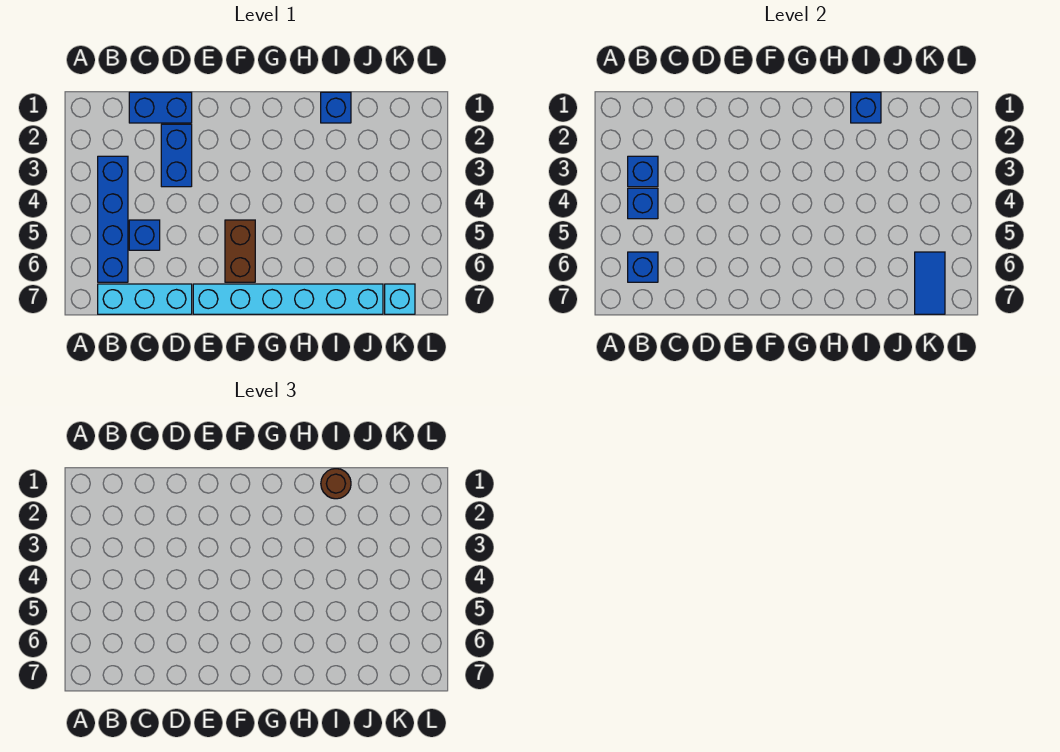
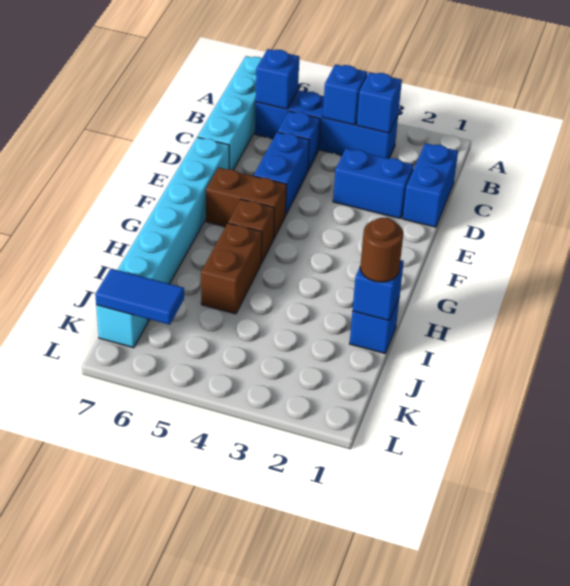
cyan brick B7:D7 level 1 -> cyan brick A7:D7 level 1
none -> blue brick D5:E5 level 1
none -> brown brick G5 level 1
none -> brown brick H5:I5 level 1

